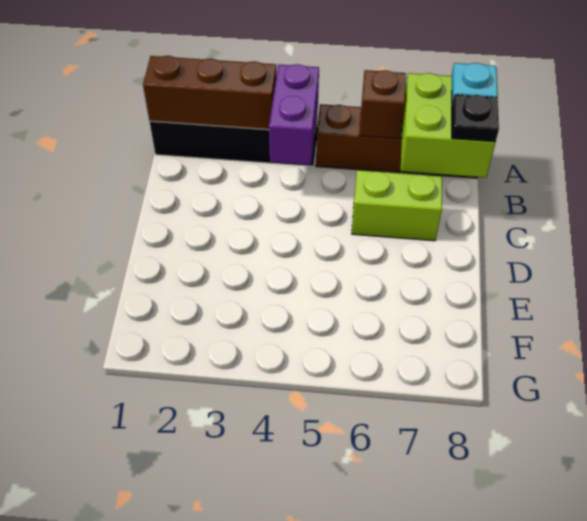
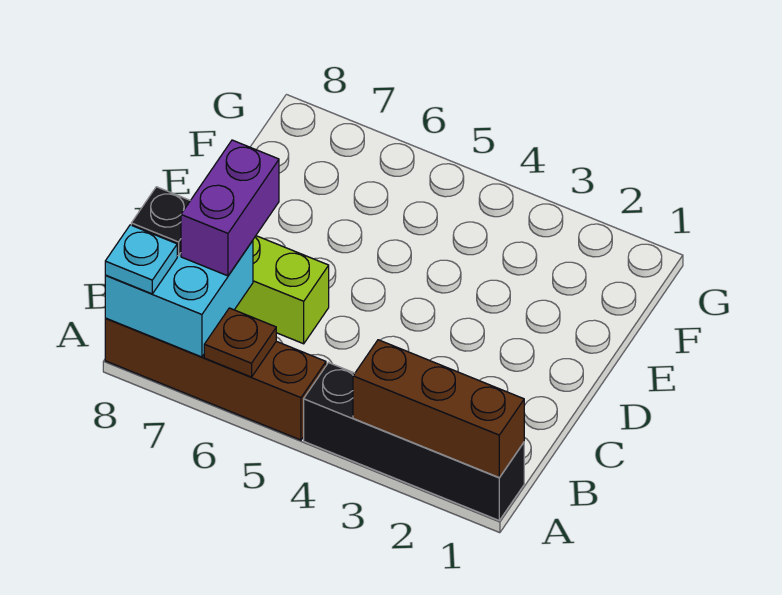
purple brick A4:B4 level 2 -> purple brick B7:C7 level 3
brown brick A6 level 2 -> brown plate A6 level 2
lime brick A7:B8 level 2 -> cyan brick A7:B8 level 2

